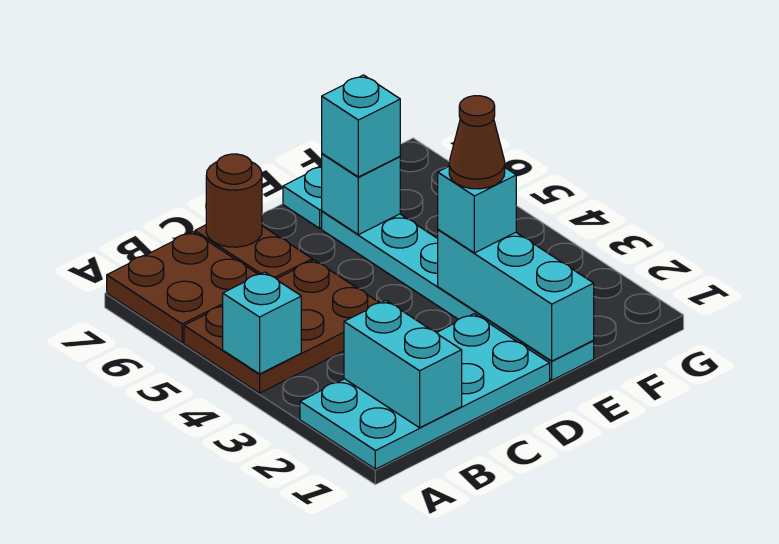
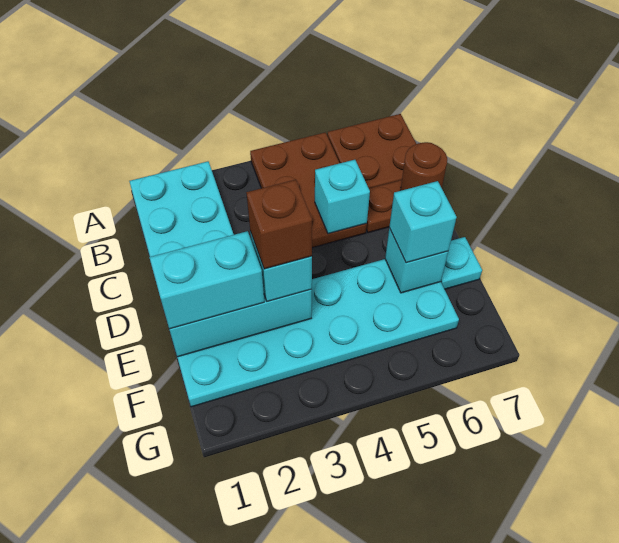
cyan brick A4 level 2 -> cyan brick C5 level 2
cyan brick B1:B2 level 2 -> cyan brick E1:E2 level 3
cyan plate E1:E6 level 1 -> cyan plate E1:F6 level 1
brown cone E3 level 4 -> brown brick E3 level 4

